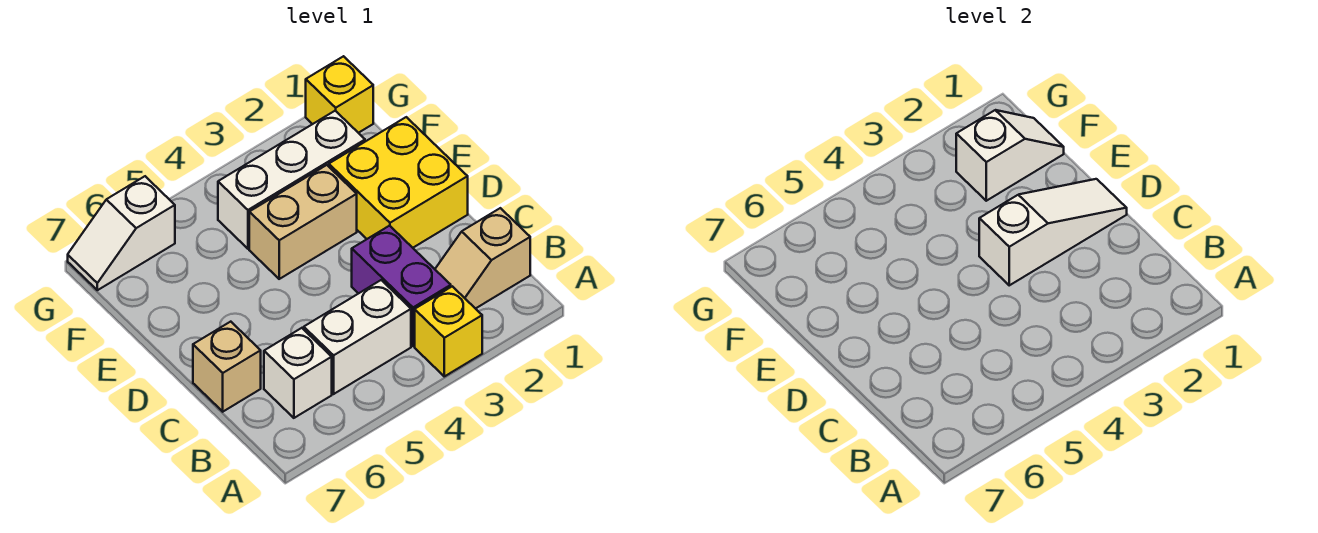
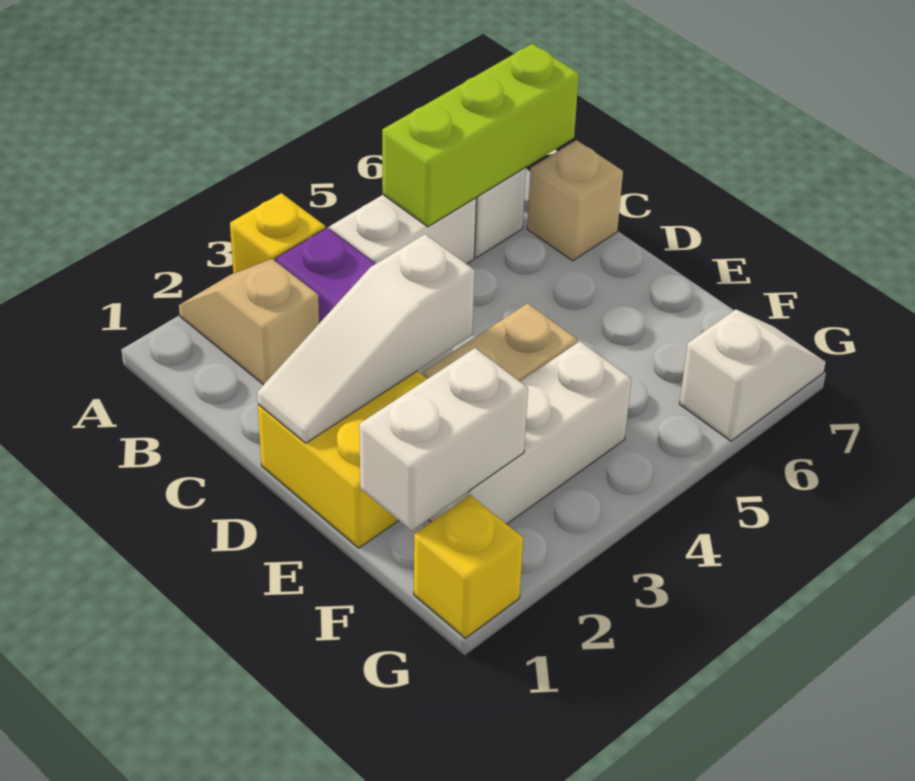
tan slope B1:B2 level 1 top 1 -> tan slope A2:B2 level 1 top B
none -> lime brick B5:B7 level 2
white slope F1:F2 level 2 top 2 -> white brick F1:F2 level 2

